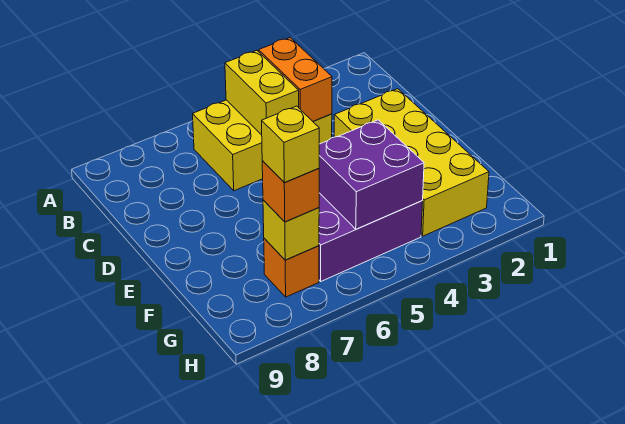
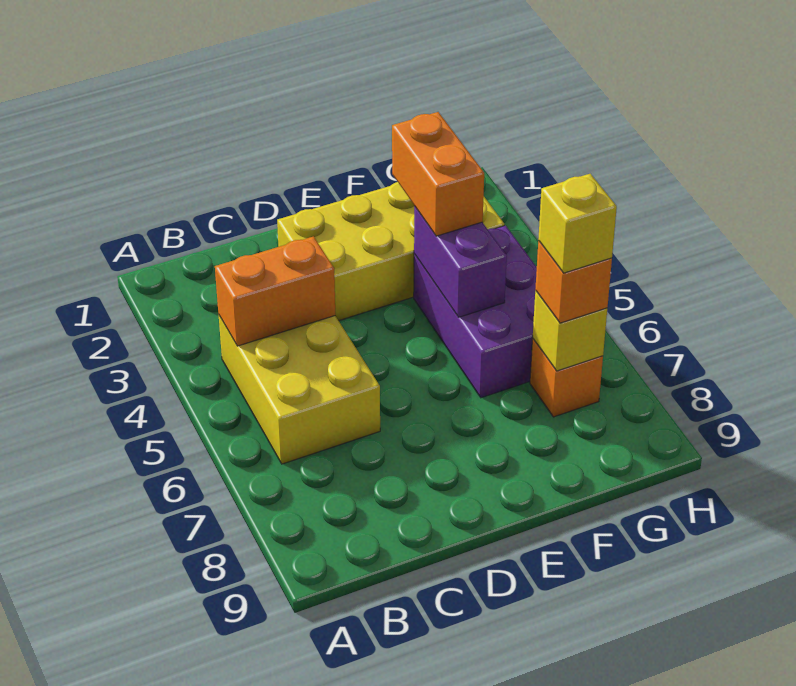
yellow brick B5:C5 level 2 -> none
none -> orange brick F3:F4 level 3
purple brick F4:G5 level 2 -> purple brick F4:F5 level 2

